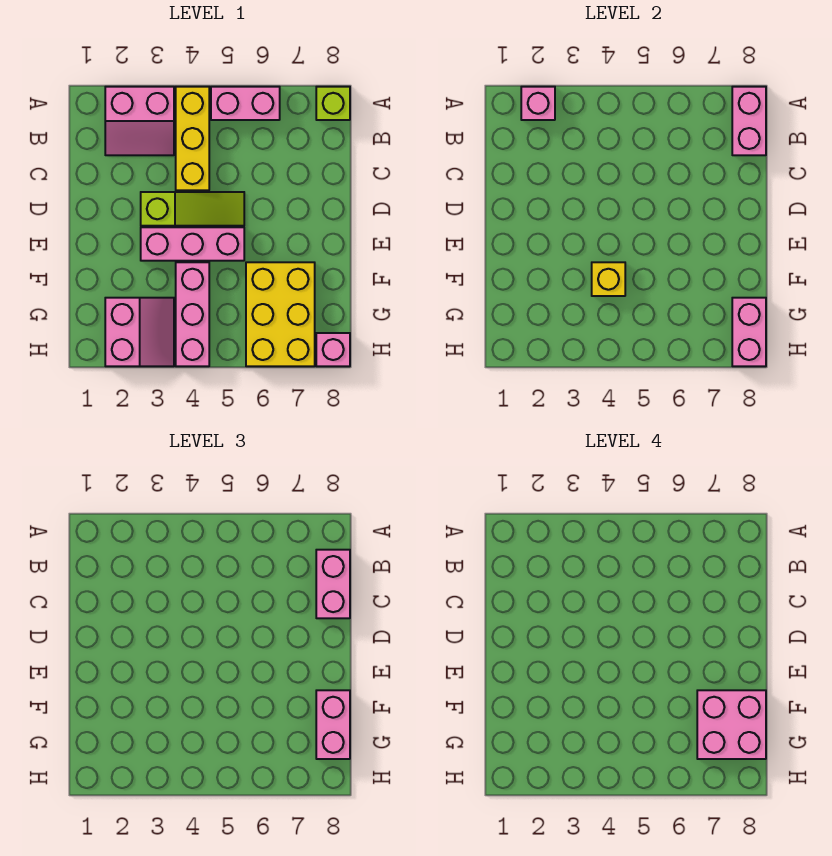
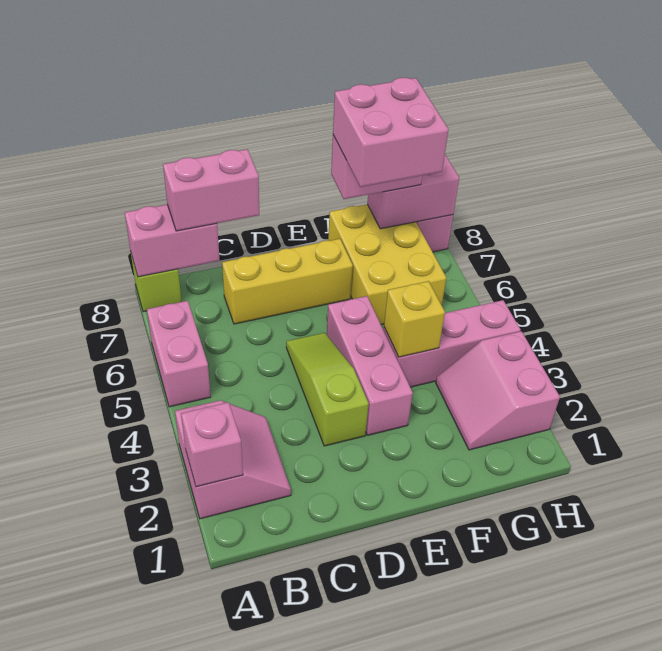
yellow brick A4:C4 level 1 -> yellow brick C7:E7 level 1
yellow brick F6:H7 level 1 -> yellow brick F6:G8 level 1
pink slope G2:H3 level 1 top 2 -> pink slope G2:H3 level 1 top H

